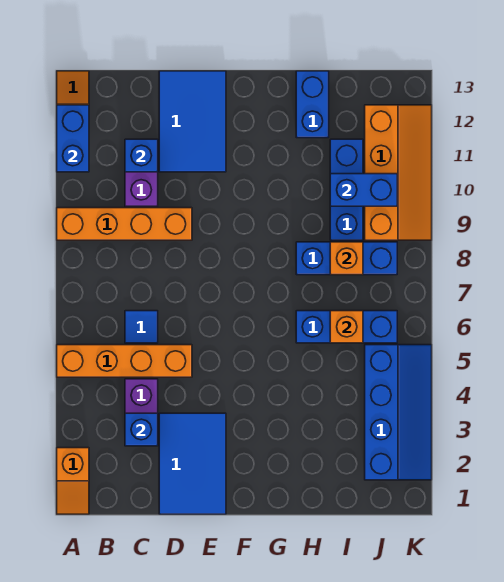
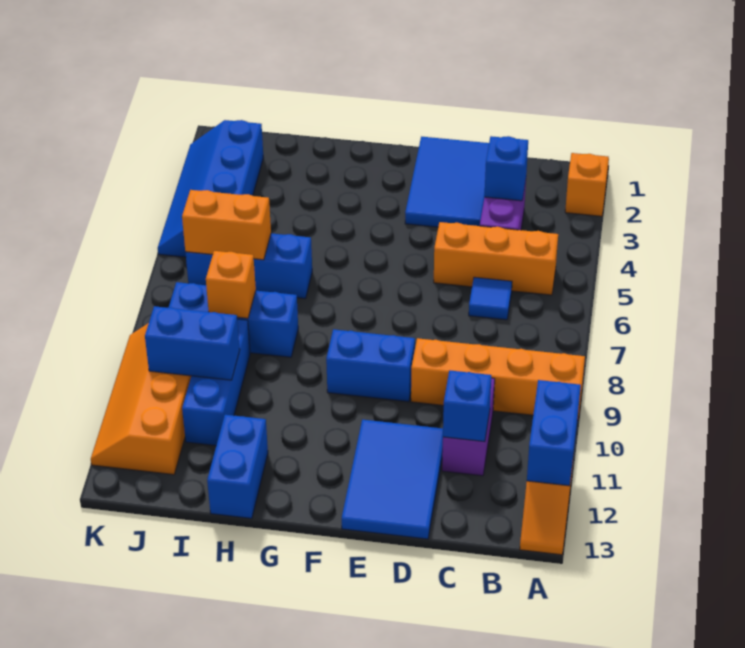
orange brick A5:D5 level 1 -> orange brick B5:D5 level 1
none -> blue brick E9:F9 level 1
orange brick I6 level 2 -> orange brick I6:J6 level 2

